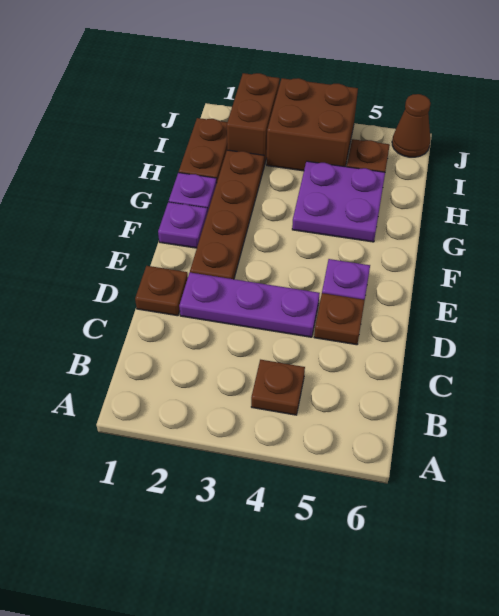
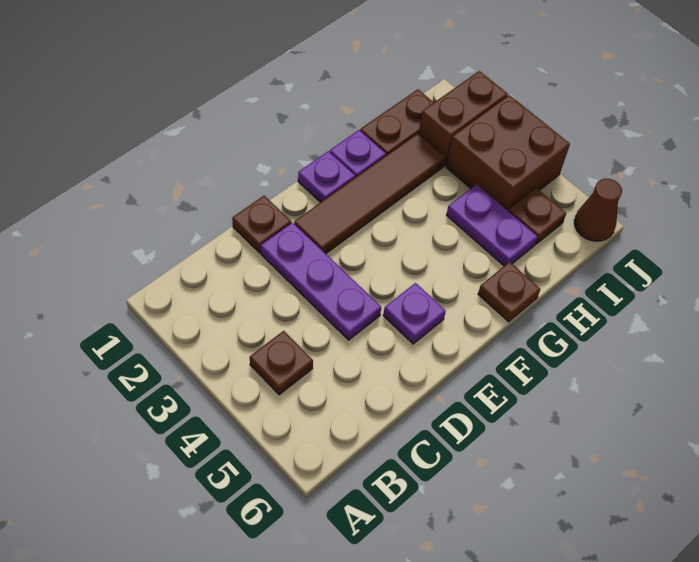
brown plate D5 level 1 -> brown plate G6 level 1
brown plate E2:H2 level 1 -> brown tile E2:H2 level 1
purple plate G4:H5 level 1 -> purple plate H4:H5 level 1

